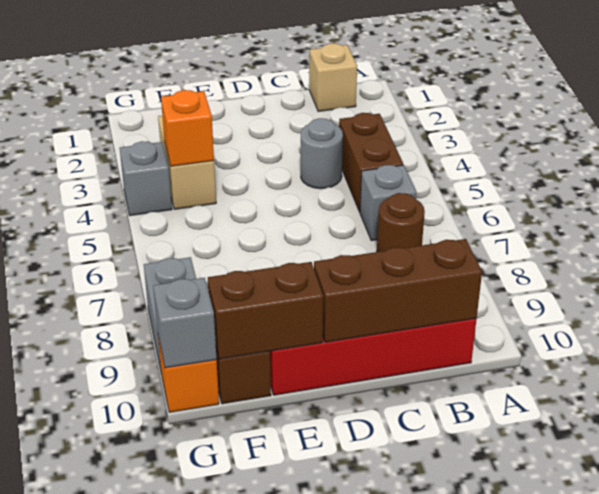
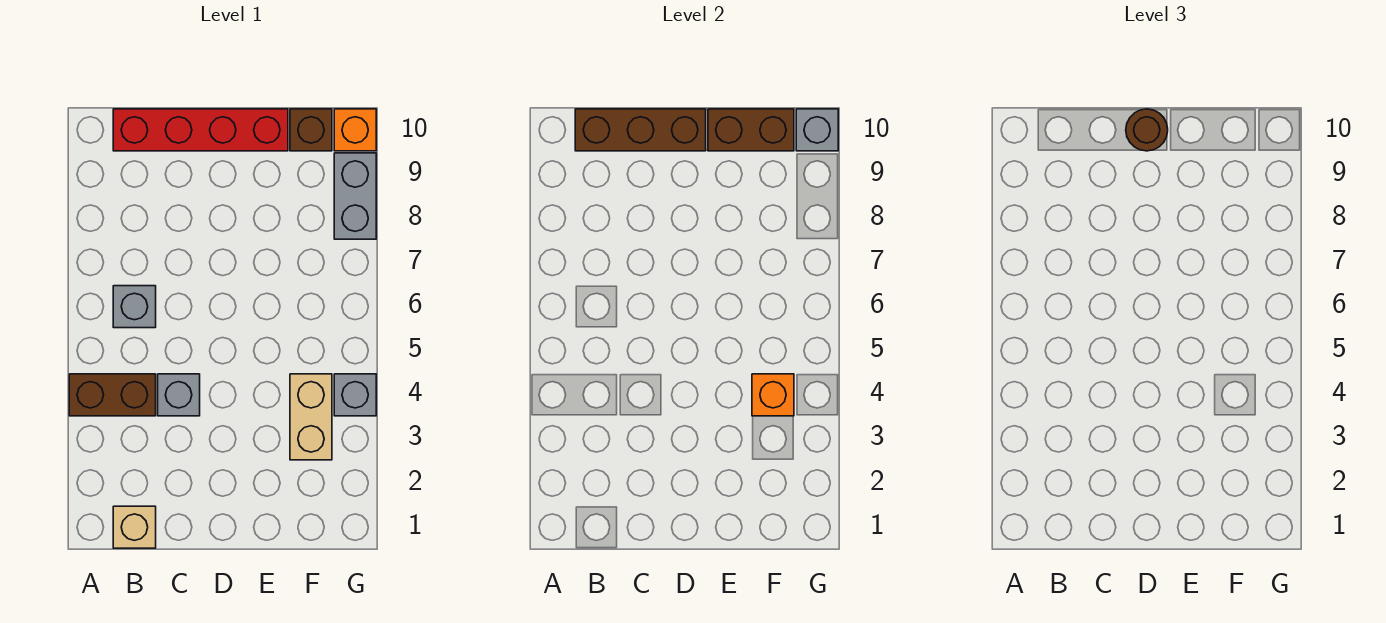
brown brick B4:B5 level 1 -> brown brick A4:B4 level 1
brown round brick B7 level 1 -> brown round brick D10 level 3
grey round brick C4 level 1 -> grey brick C4 level 1

